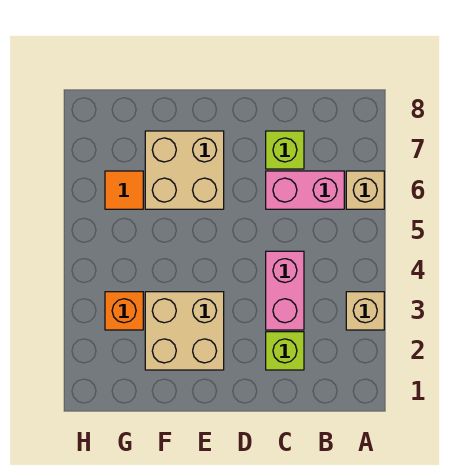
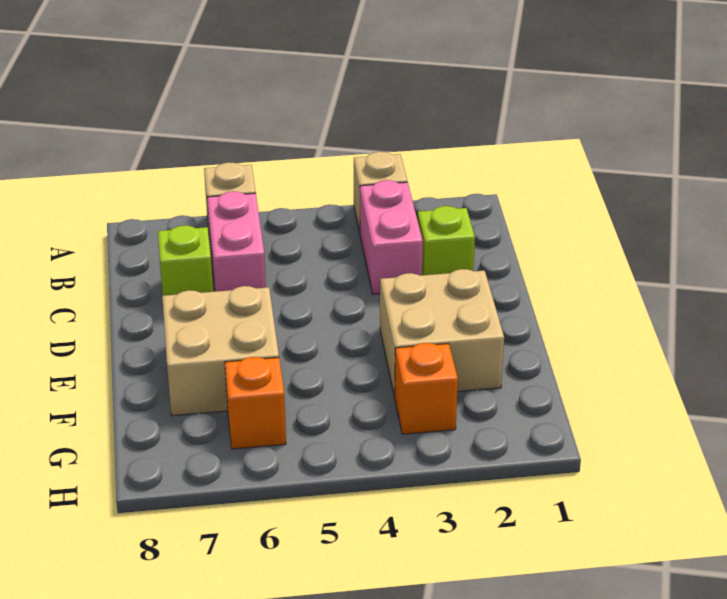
pink brick C3:C4 level 1 -> pink brick B3:C3 level 1
orange tile G6 level 1 -> orange brick G6 level 1

